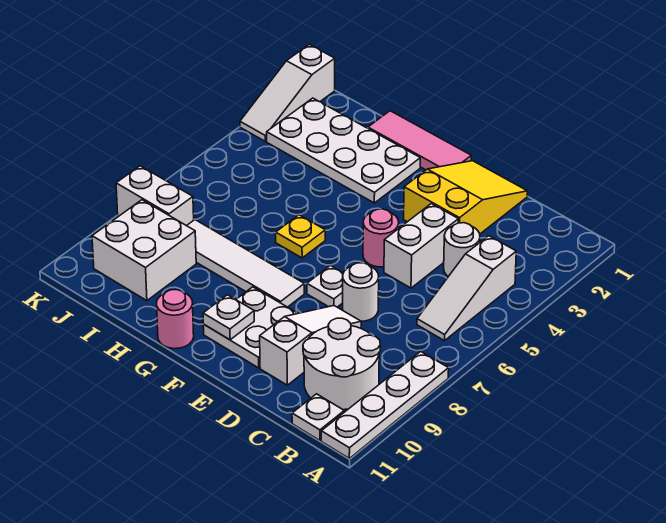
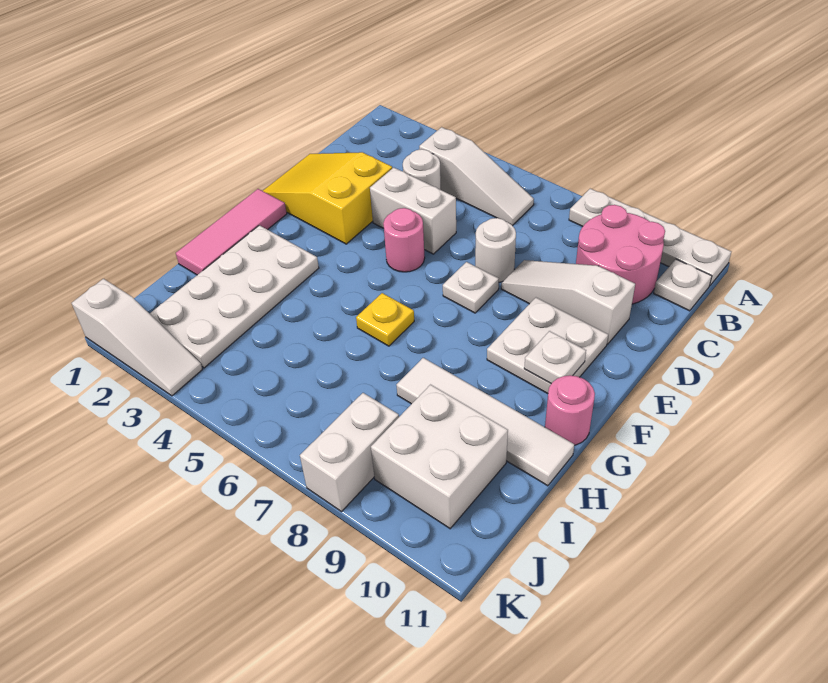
white round brick B9:C10 level 1 -> pink round brick B9:C10 level 1
white tile F8:I8 level 1 -> white tile H8:H11 level 1

